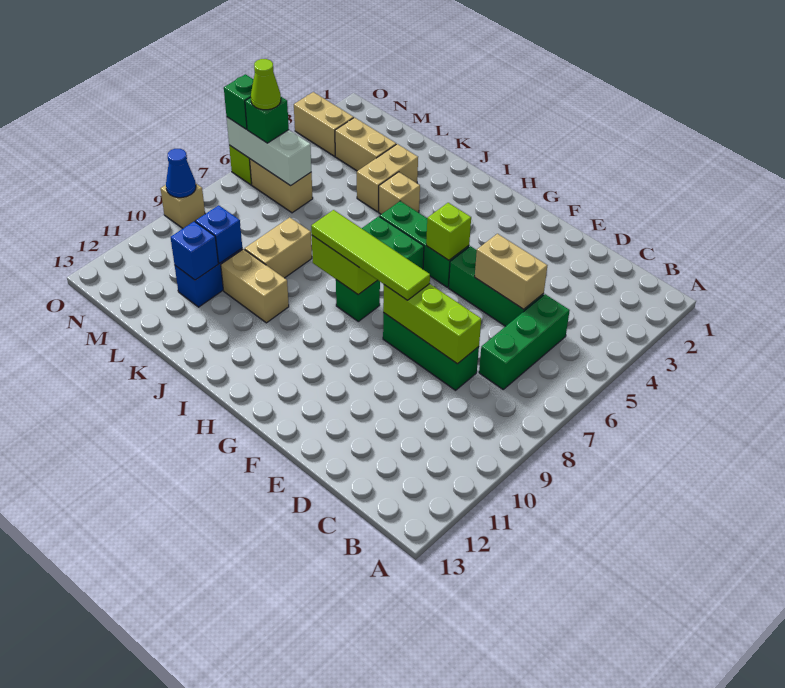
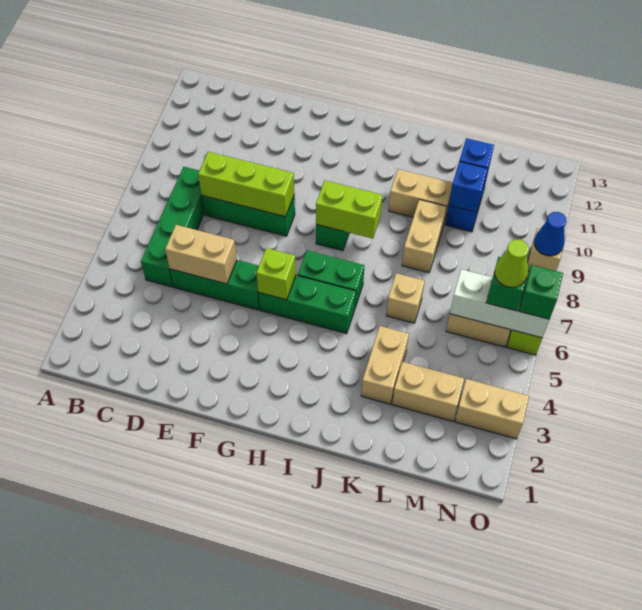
green brick C5:C7 level 1 -> green brick C5:C8 level 1
lime tile F8:I8 level 3 -> none
tan brick J4 level 1 -> tan brick K6 level 1

